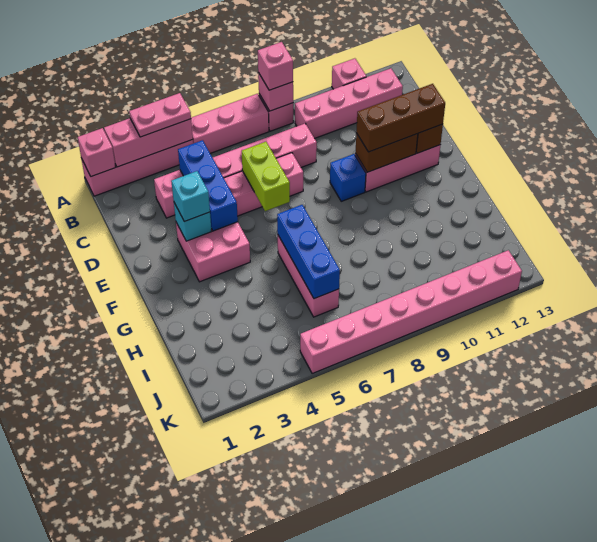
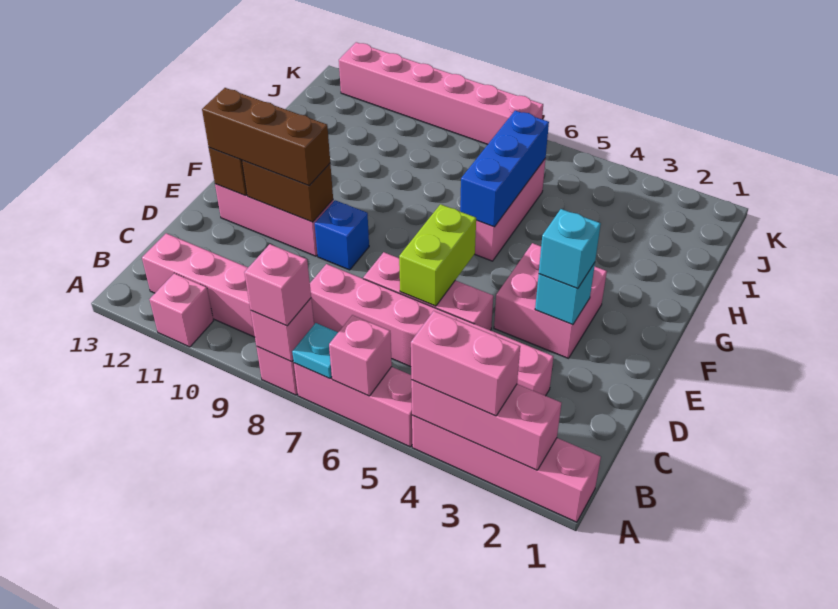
pink brick A1 level 2 -> pink brick A6 level 2
pink plate A3:A4 level 3 -> pink brick A3:A4 level 3
none -> cyan plate A7 level 2
blue brick C4:E4 level 2 -> none
pink brick K5:K12 level 1 -> pink brick K7:K12 level 1

